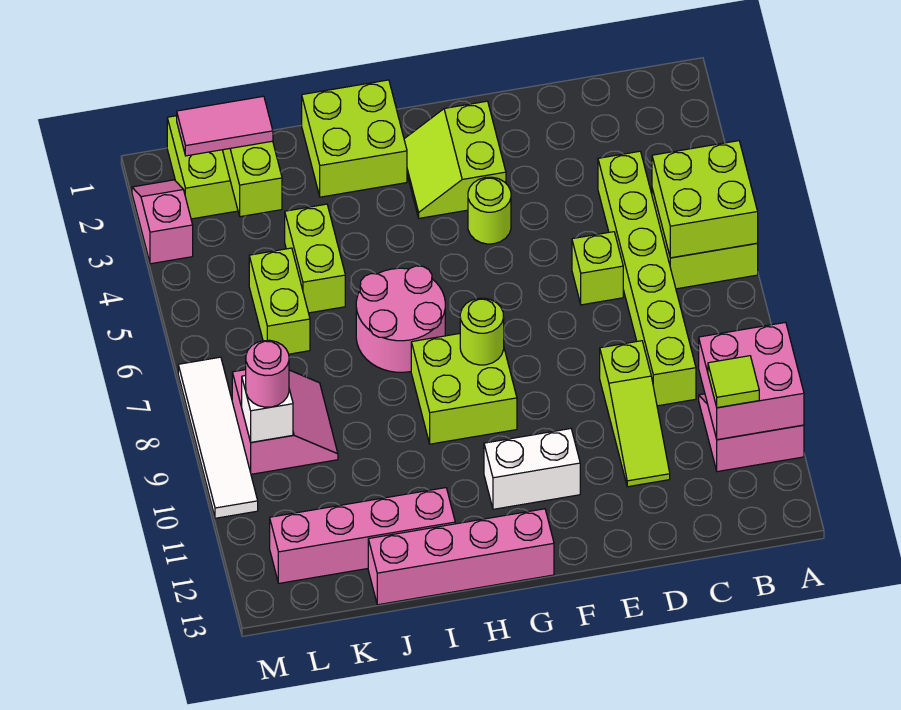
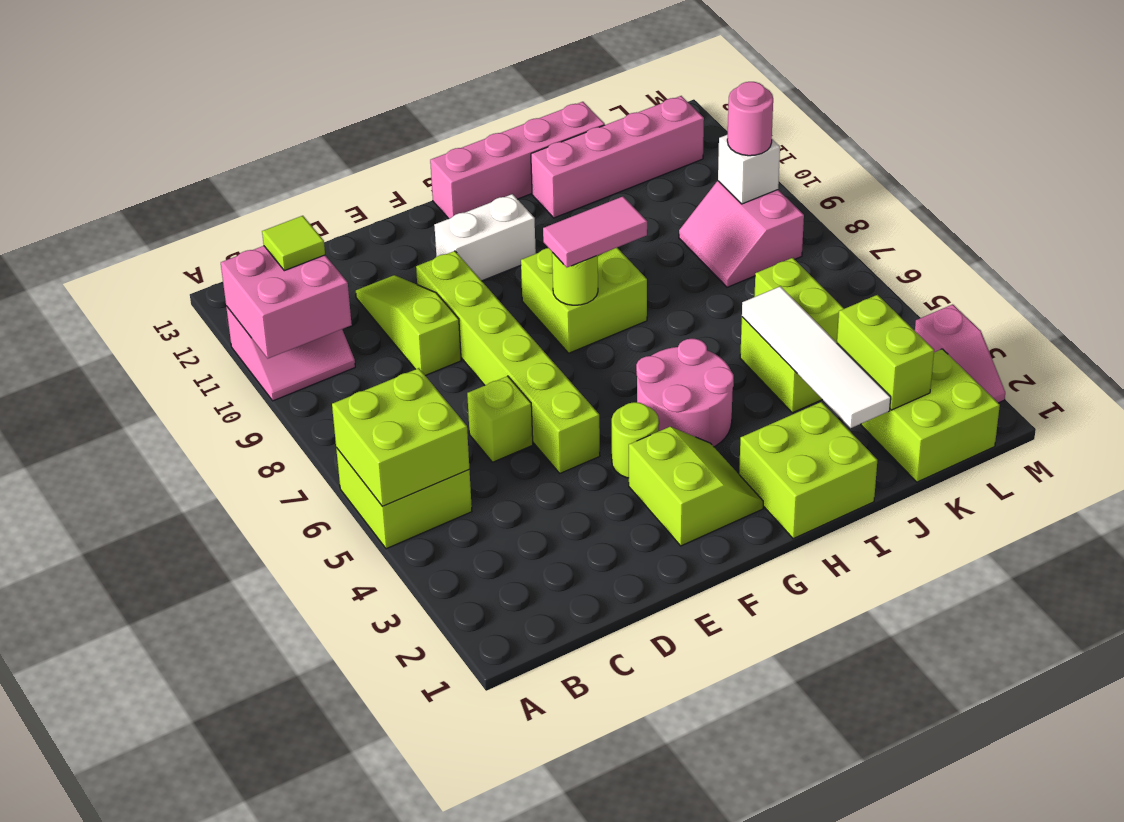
lime brick C4:C9 level 1 -> lime brick E5:E10 level 1
pink round brick H6:I7 level 1 -> pink round brick G4:H5 level 1
pink tile K2:L2 level 3 -> pink tile G8:H8 level 3
white tile M7:M10 level 1 -> white tile J2:J5 level 2

